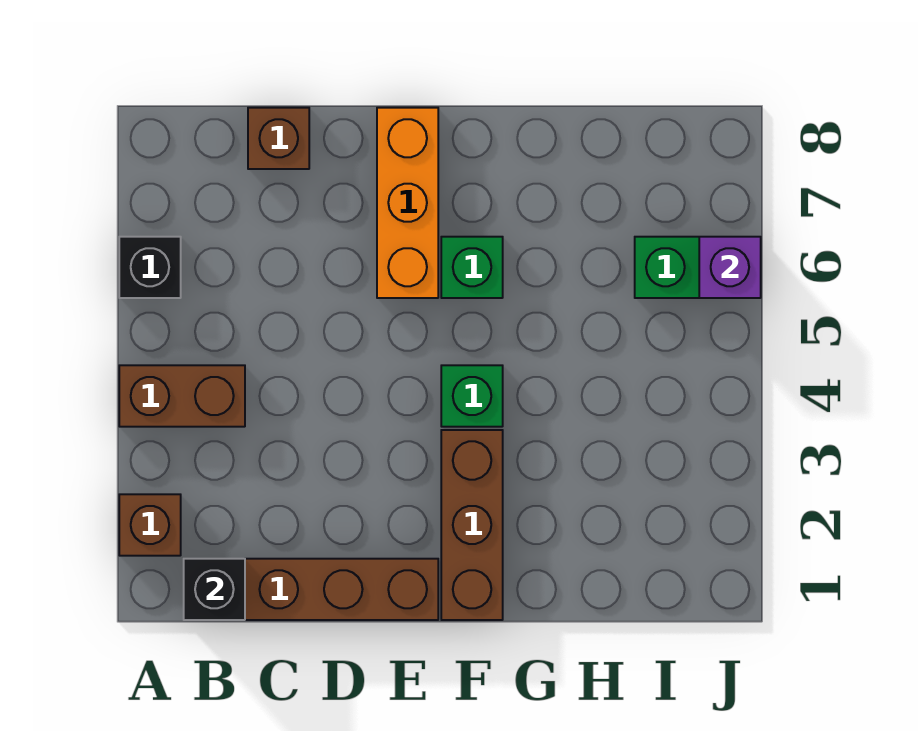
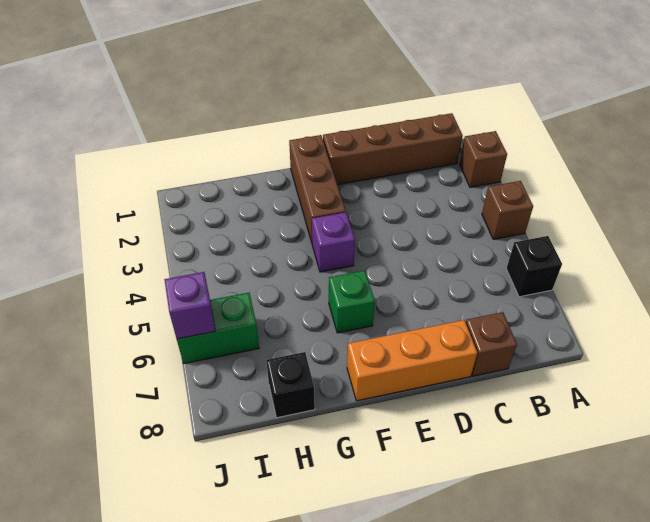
brown brick A4:B4 level 1 -> brown brick A4 level 1
black brick B1 level 2 -> black brick H8 level 1
orange brick E6:E8 level 1 -> orange brick D8:F8 level 1
green brick F4 level 1 -> purple brick F4 level 1

